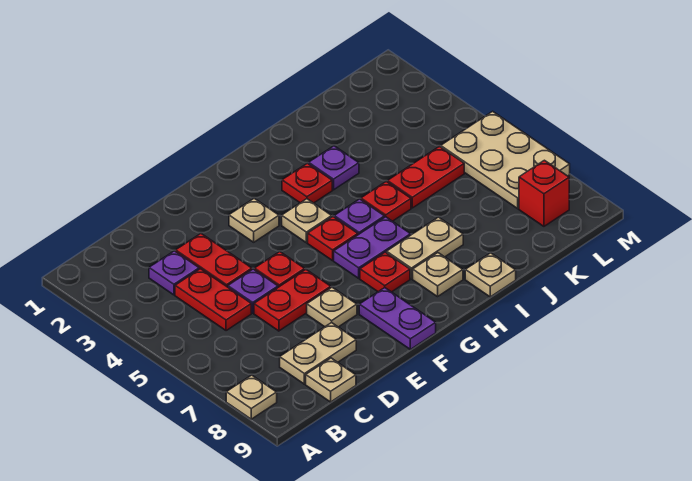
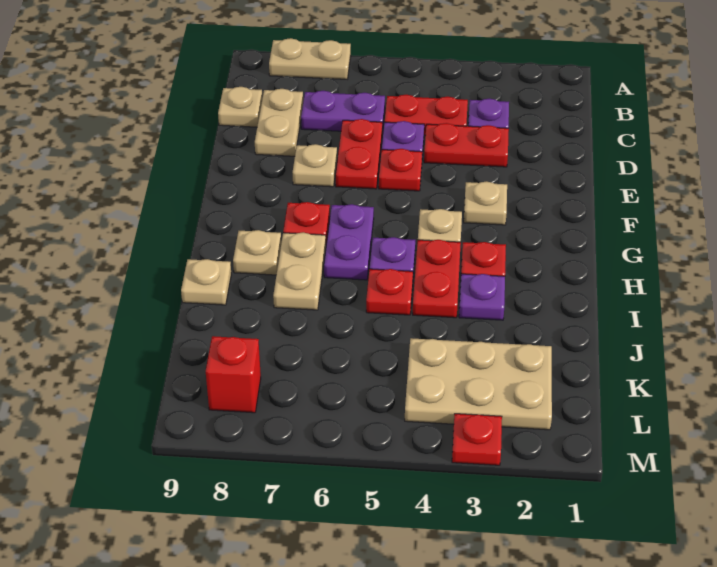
tan plate A8 level 1 -> tan plate A7:A8 level 1
purple plate F8:F9 level 1 -> purple plate C6:C7 level 1
red plate G5 level 1 -> red plate M3 level 1
red plate J5:K5 level 1 -> red plate H4:I4 level 1
tan plate L5:M7 level 1 -> tan plate K2:L4 level 1

